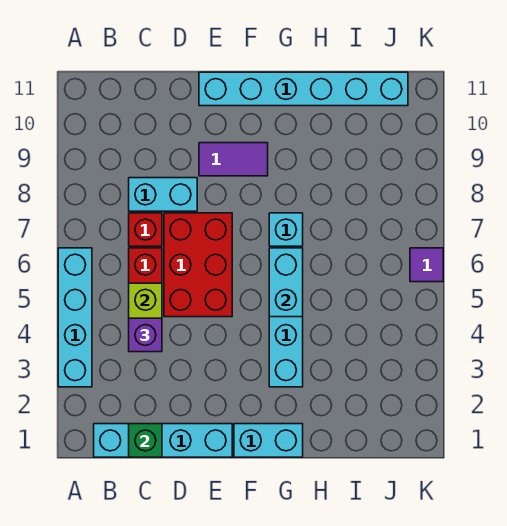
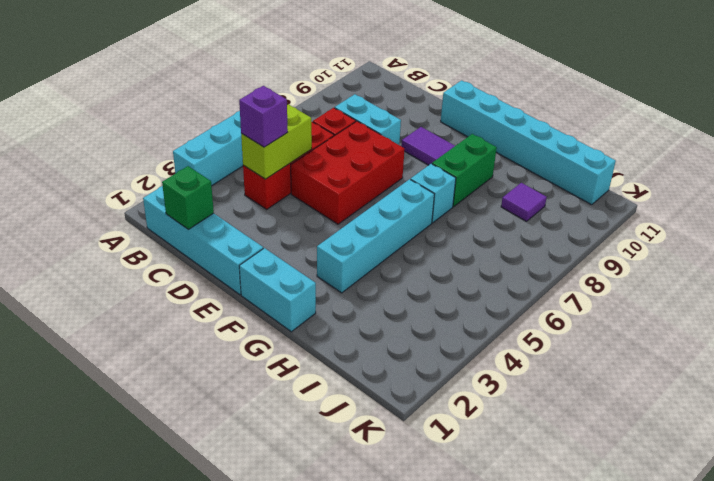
cyan brick G5:G6 level 2 -> none
none -> green brick G8:G9 level 1
purple tile K6 level 1 -> purple tile I9 level 1

